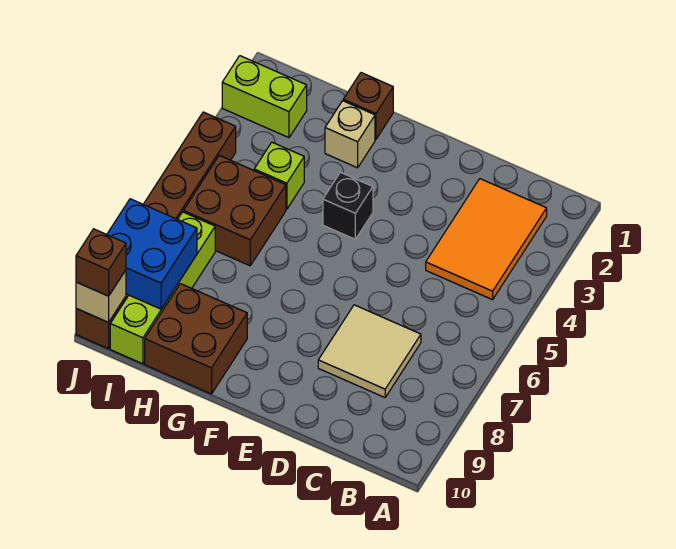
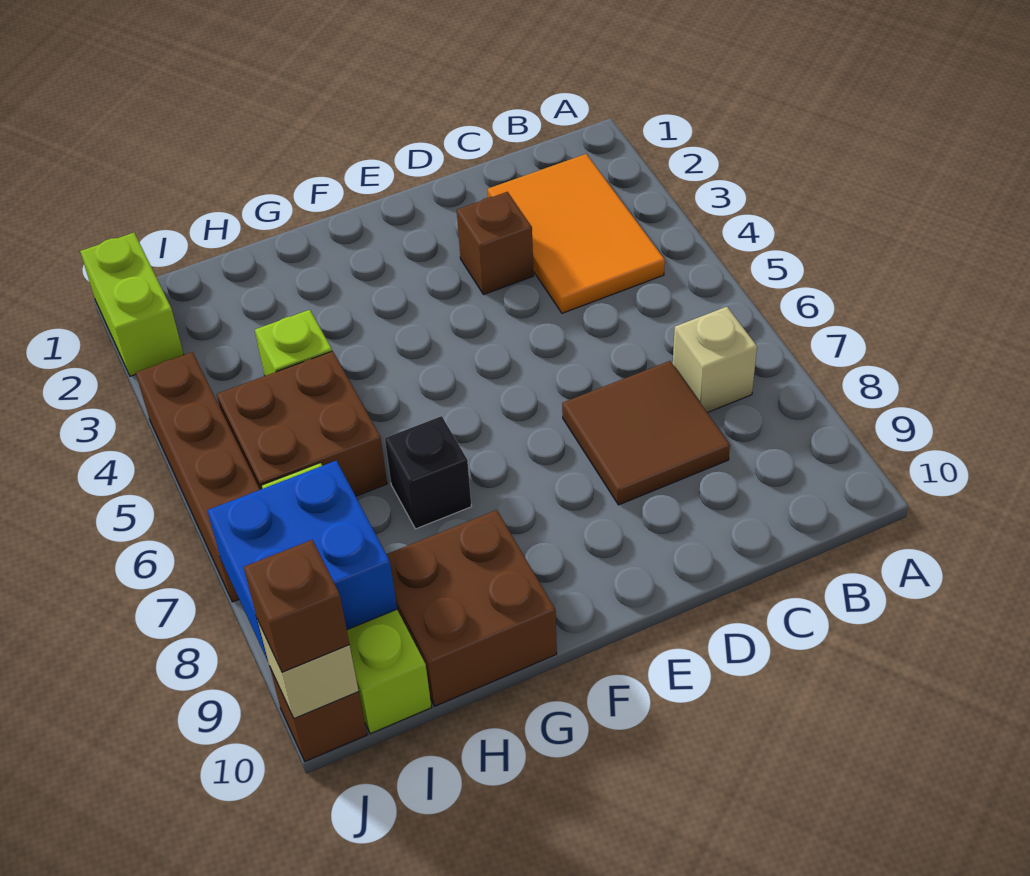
tan tile C7:D8 level 1 -> brown tile C7:D8 level 1
black brick F4 level 1 -> black brick G7 level 1
brown brick G1 level 1 -> brown brick D3 level 1
tan brick G2 level 1 -> tan brick B7 level 1
lime brick I2:J2 level 1 -> lime brick J1:J2 level 1

